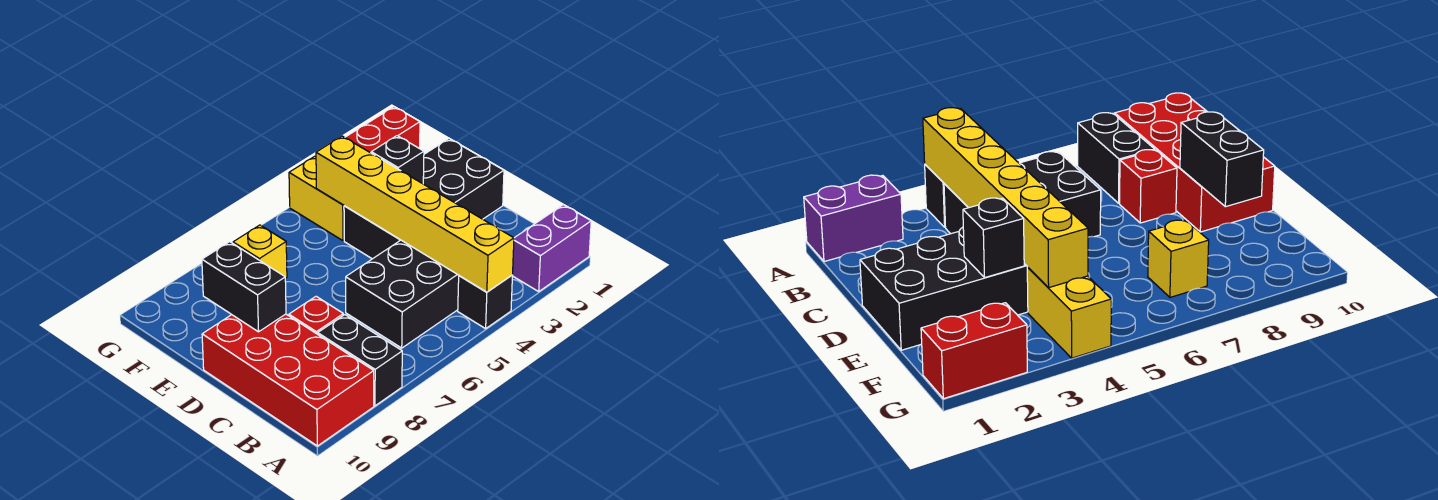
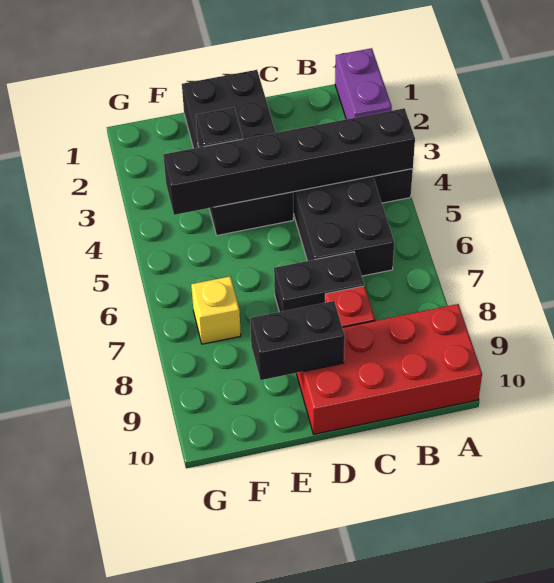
yellow brick A4:F4 level 2 -> black brick A4:F4 level 2
black brick A8:B8 level 1 -> black brick C7:D7 level 1
yellow brick F4:G4 level 1 -> none
red brick G1:G2 level 1 -> none

